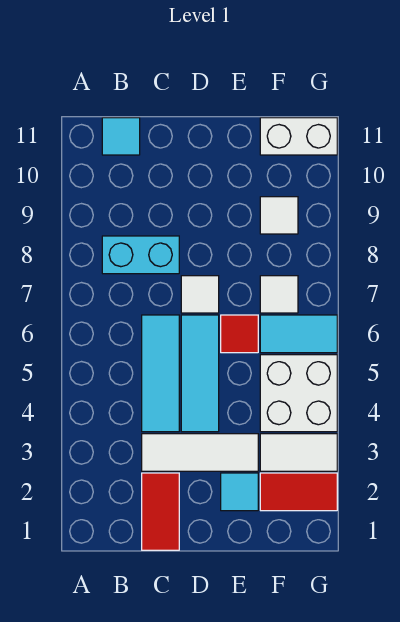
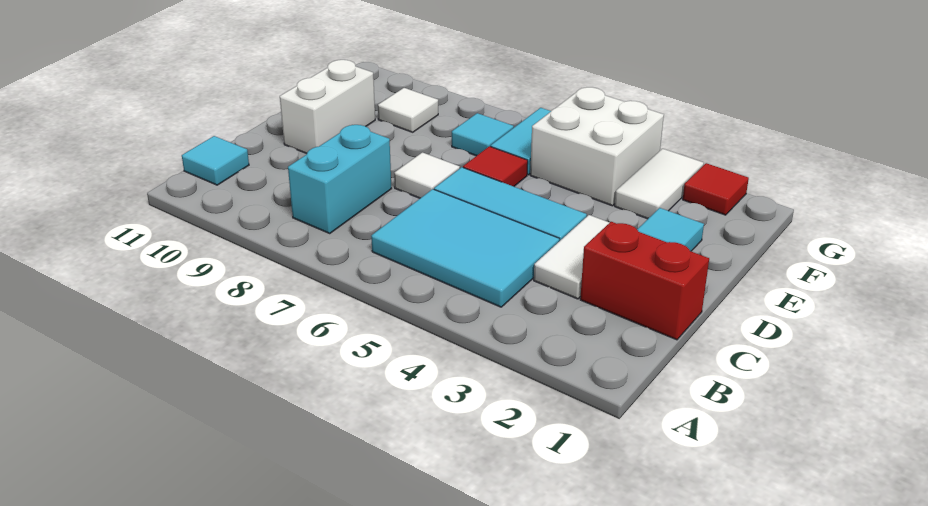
red tile C1:C2 level 1 -> red brick C1:C2 level 1
white tile C3:E3 level 1 -> white tile C3:D3 level 1
cyan tile C4:C6 level 1 -> cyan tile B4:C6 level 1
red tile F2:G2 level 1 -> red tile G2 level 1
white tile F7 level 1 -> cyan tile F7 level 1
white brick F11:G11 level 1 -> white brick D10:E10 level 1

